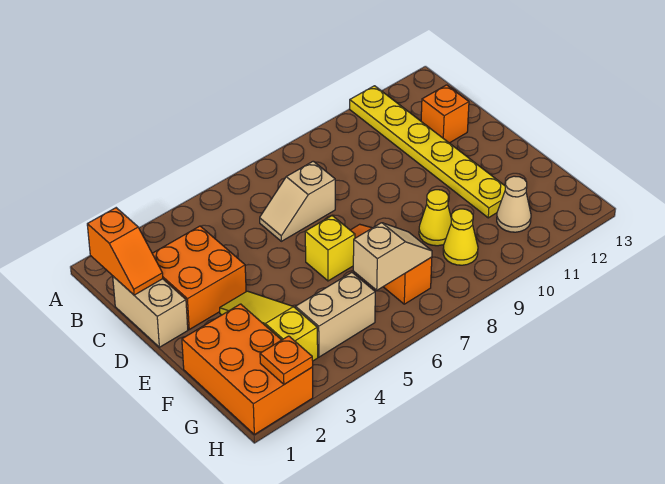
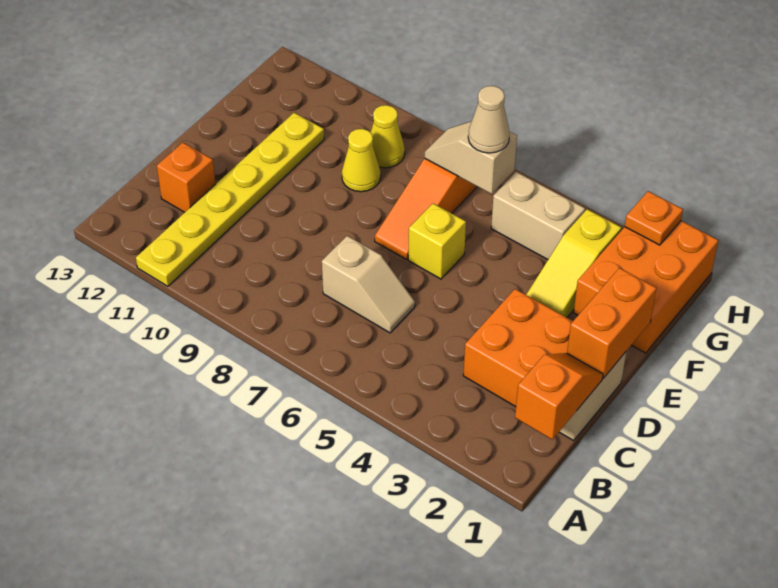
none -> orange brick D1:E1 level 2
tan cone G11 level 1 -> tan cone G6 level 3

